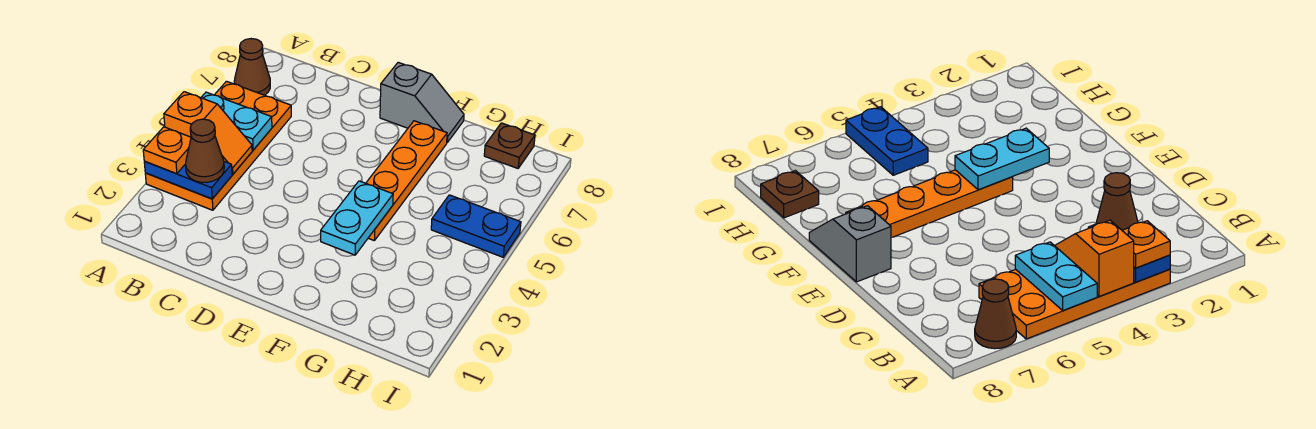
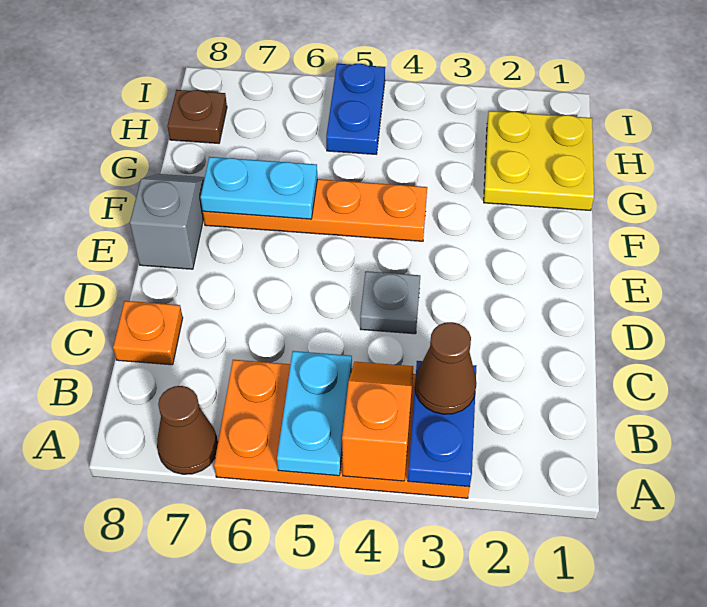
orange plate A3 level 3 -> orange plate C8 level 1
none -> grey plate D4 level 1
cyan plate F3:F4 level 2 -> cyan plate F6:F7 level 2
none -> yellow plate G1:H2 level 1

